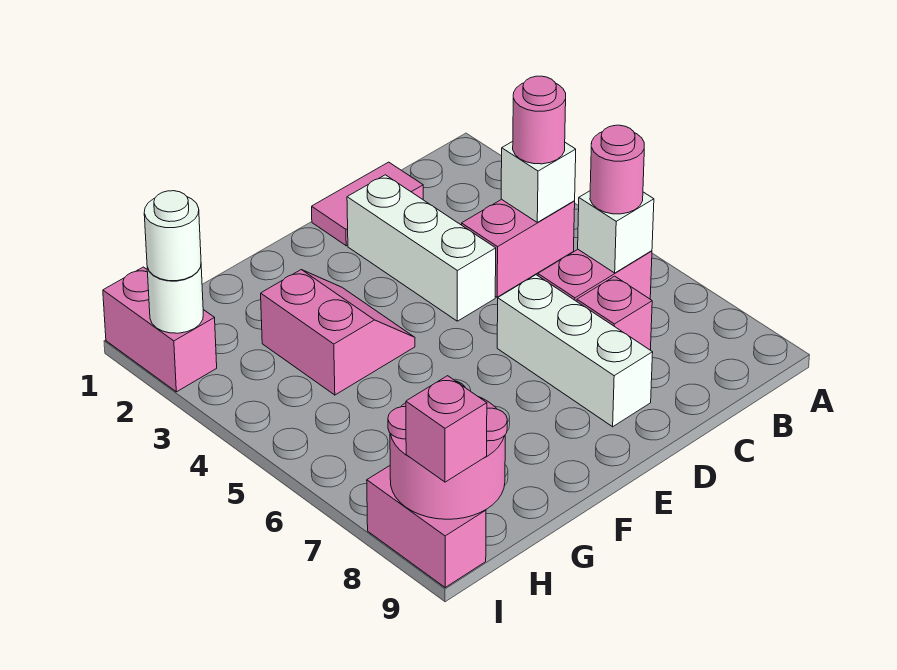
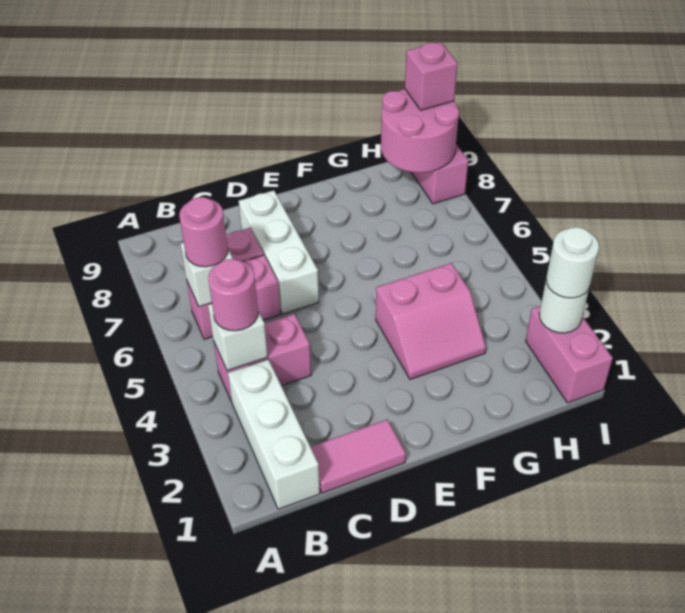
white brick D2:D4 level 1 -> white brick B1:B3 level 1
pink slope F3:G4 level 1 top G -> pink slope F3:G4 level 1 top 4

